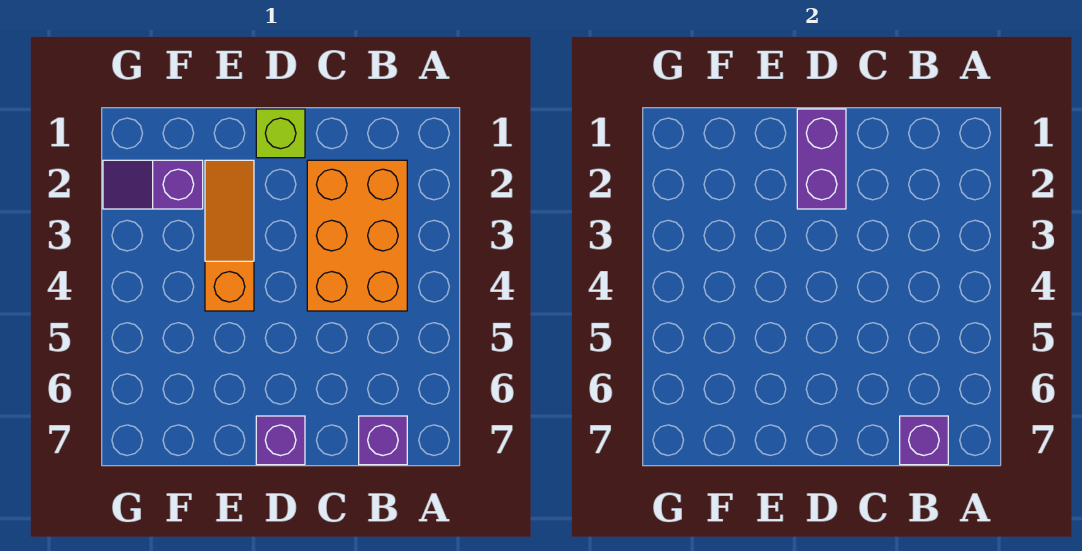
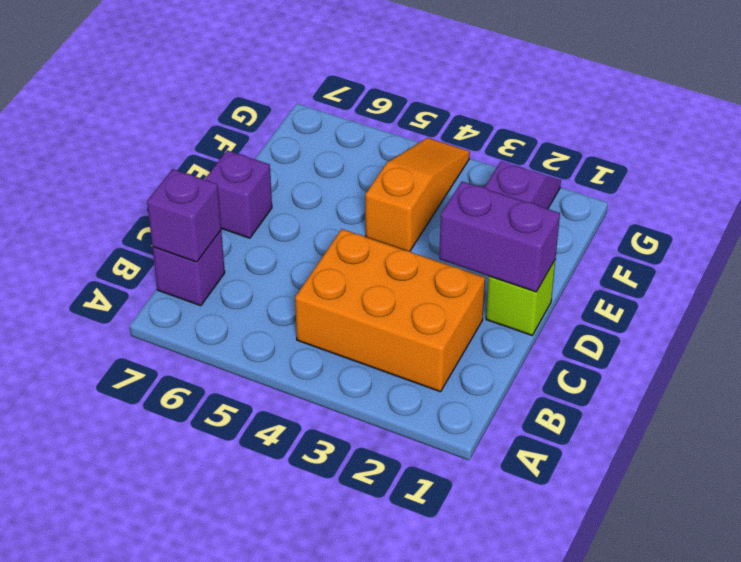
orange slope E2:E4 level 1 top 4 -> orange slope E4:G4 level 1 top E

